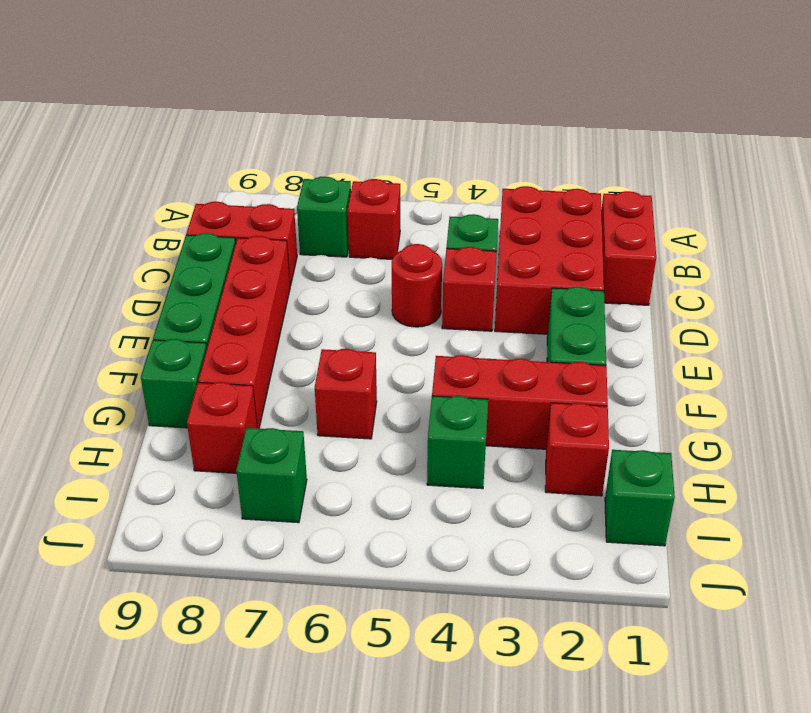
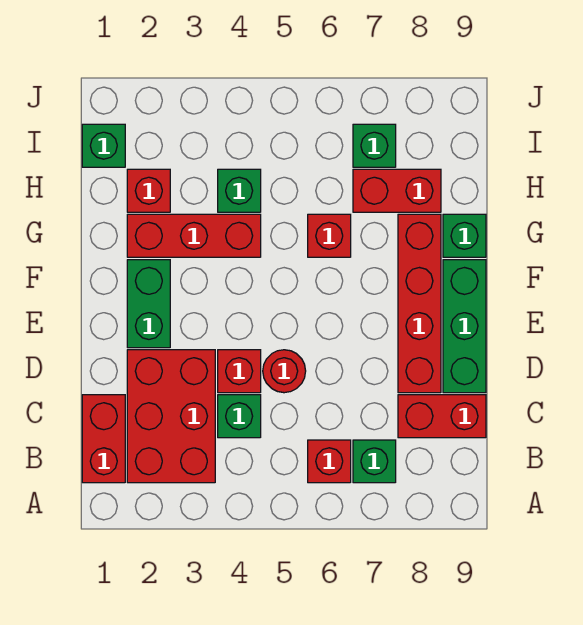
red brick H8 level 1 -> red brick H7:H8 level 1

